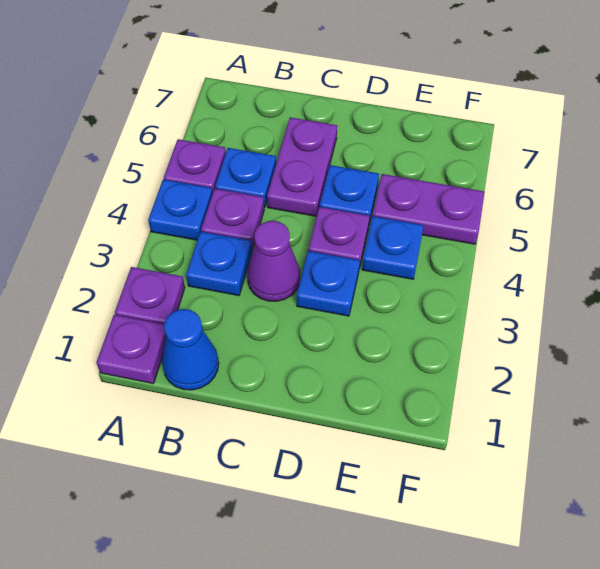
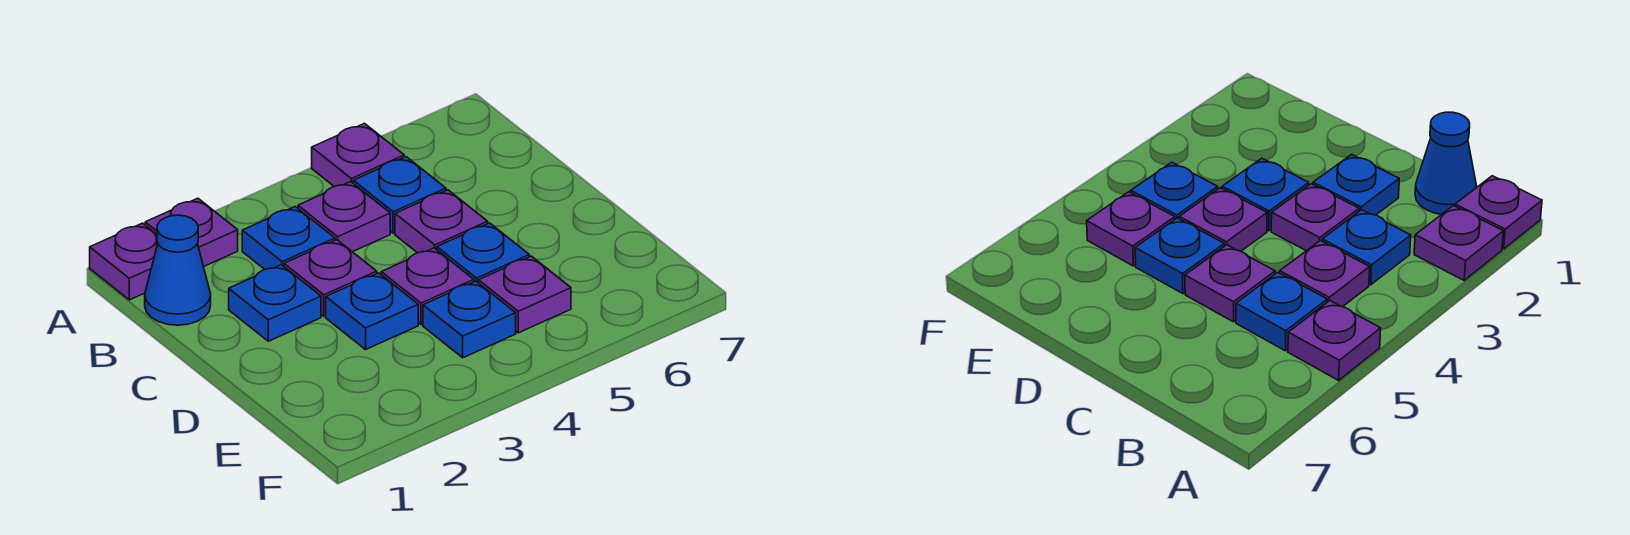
blue plate A4 level 1 -> blue plate C2 level 1
purple cone C3 level 1 -> purple plate C3 level 1
purple plate C5:C6 level 1 -> purple plate C5 level 1
purple plate E5:F5 level 1 -> purple plate E5 level 1

